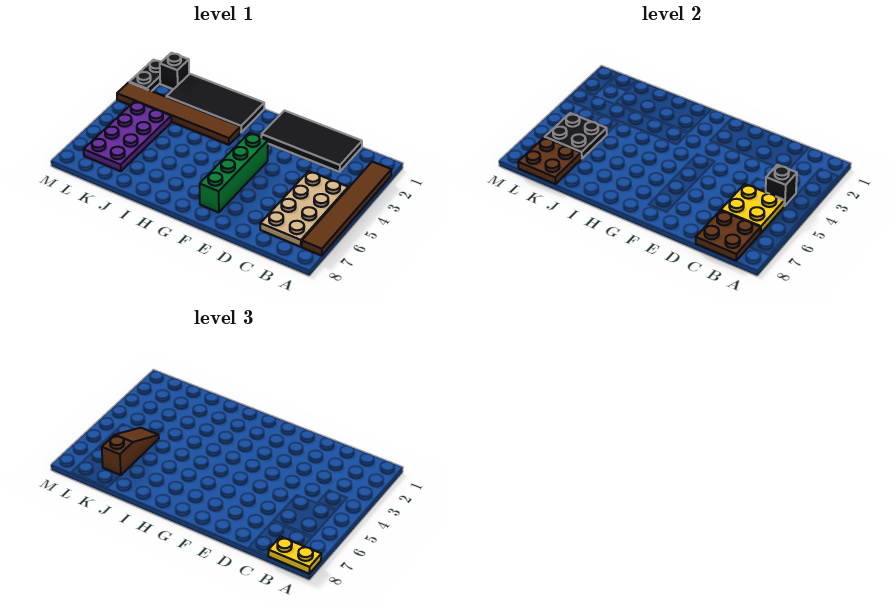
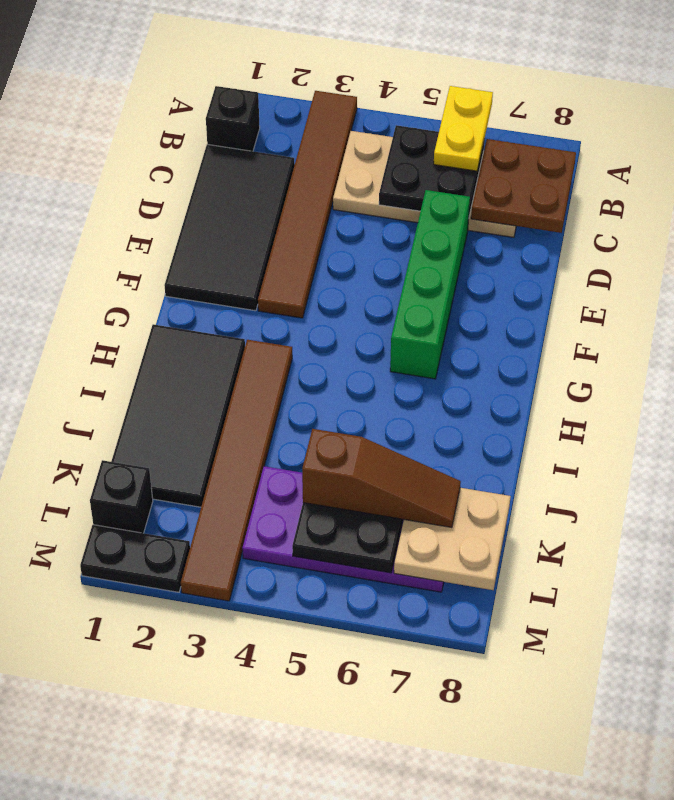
brown tile A2:A7 level 1 -> brown tile A3:F3 level 1
yellow plate A8:B8 level 3 -> yellow plate A6:B6 level 3
black brick B4 level 2 -> black brick B1 level 1
yellow plate B5:C6 level 2 -> black plate B5:C6 level 2
green brick F4:F7 level 1 -> green brick D6:G6 level 1
brown slope K5:K7 level 3 top 7 -> brown slope K5:K7 level 3 top 5
brown plate K7:L8 level 2 -> tan plate K7:L8 level 2

